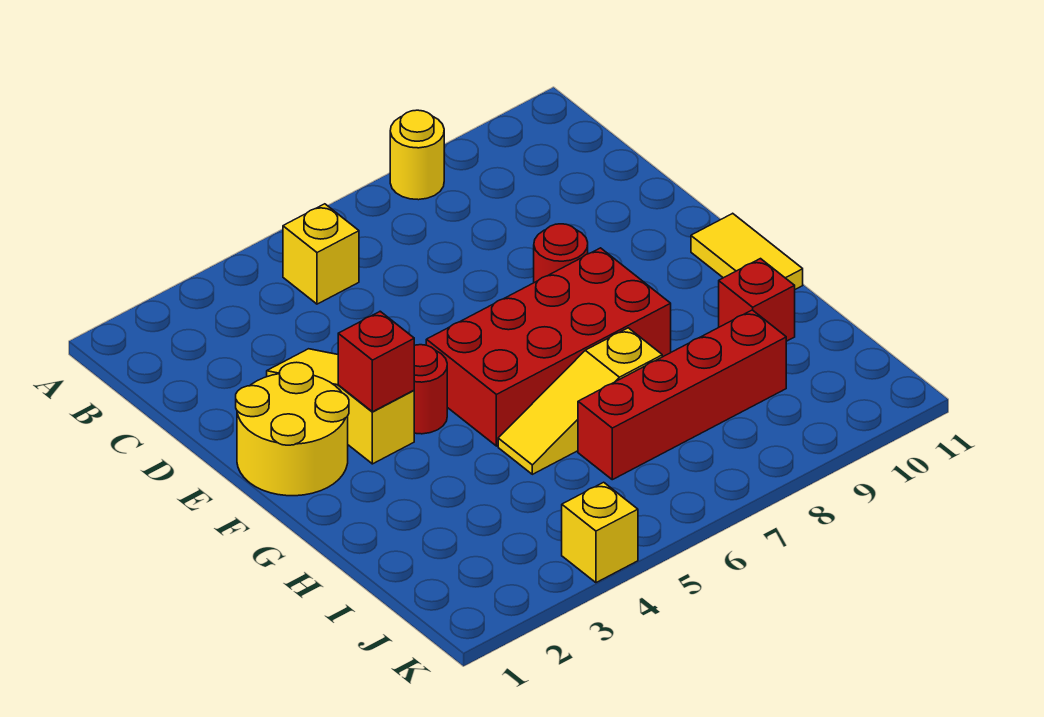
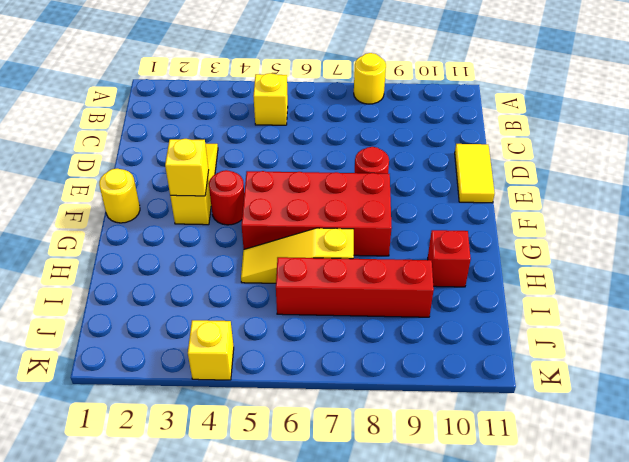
yellow round brick E1:F2 level 1 -> yellow round brick F1 level 1
red brick F3 level 2 -> yellow brick F3 level 2
yellow tile F11:G11 level 1 -> yellow tile D11:E11 level 1

